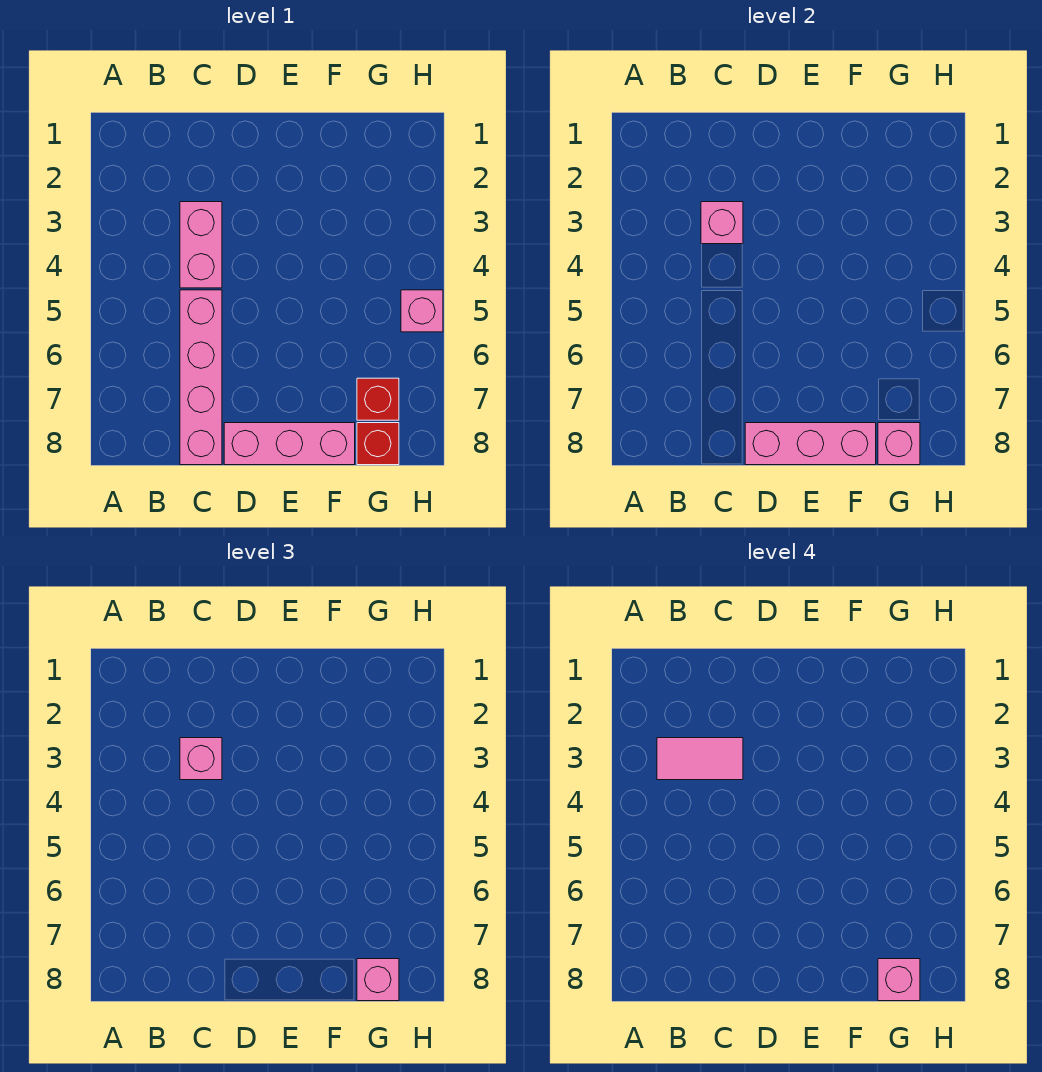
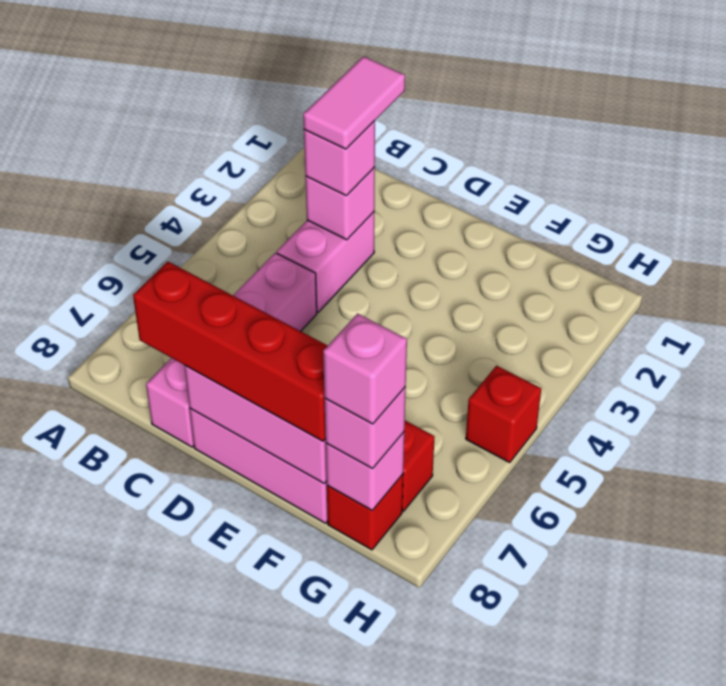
pink tile B3:C3 level 4 -> pink tile C2:C3 level 4
none -> red brick C8:F8 level 3
pink brick H5 level 1 -> red brick H5 level 1

